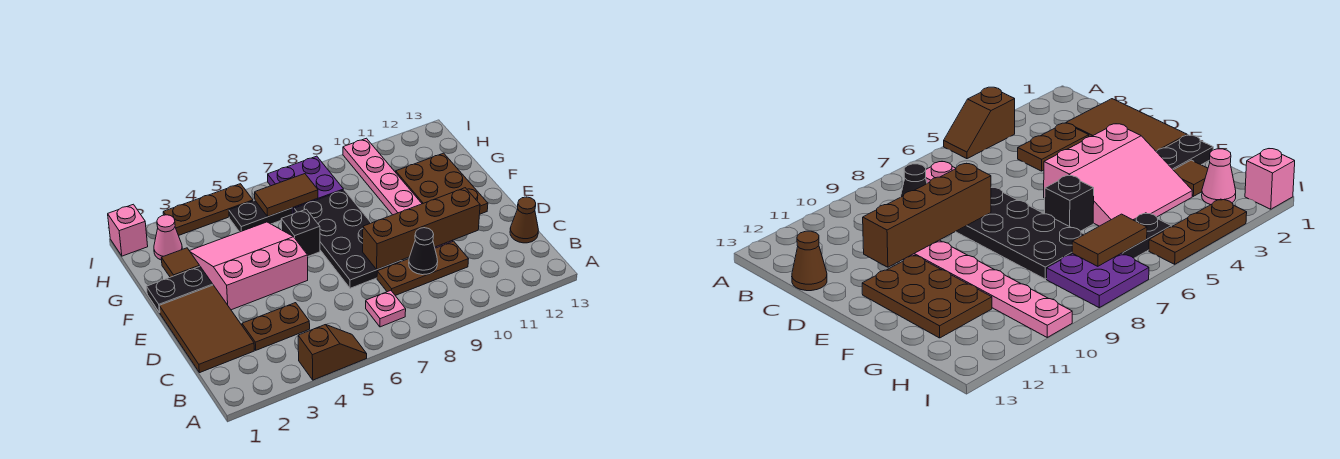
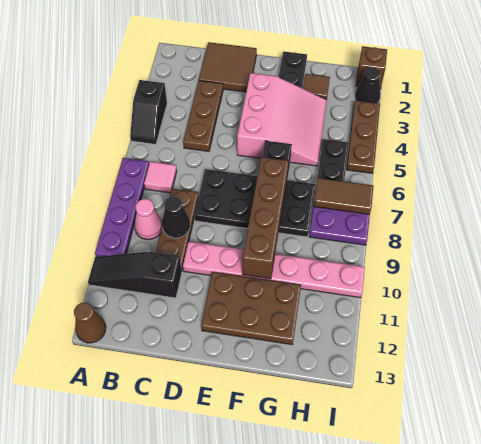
brown slope A4:A5 level 1 top 4 -> black slope A4:A5 level 1 top 4
none -> purple plate A7:A10 level 1
none -> black slope A11:C11 level 1 top C
pink plate B7 level 1 -> pink tile B7 level 1
brown tile C1:E2 level 1 -> brown tile C1:D2 level 1
brown plate C3:C4 level 1 -> brown plate C3:C5 level 1
brown cone C13 level 1 -> brown cone A13 level 1
brown brick D8:D11 level 2 -> brown brick F7:F10 level 2
pink cone H2 level 1 -> pink cone B9 level 1
brown tile H6:H7 level 2 -> brown tile H7:I7 level 2
pink brick I1 level 1 -> brown brick I1 level 1
none -> black cone I2 level 1

